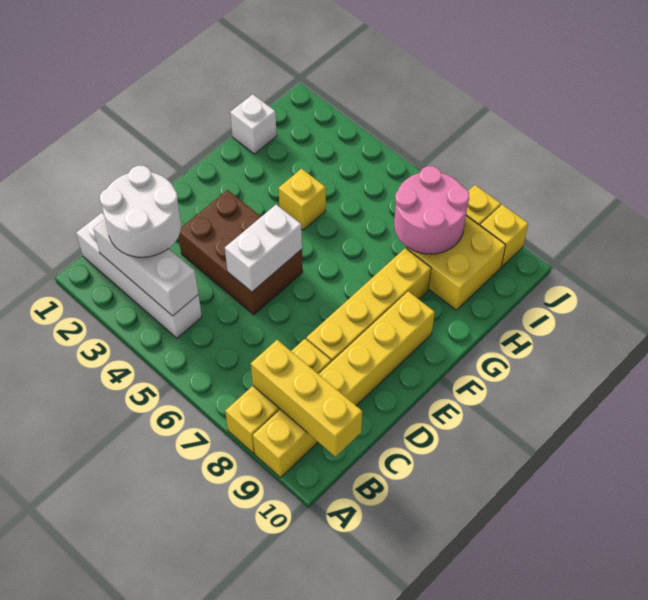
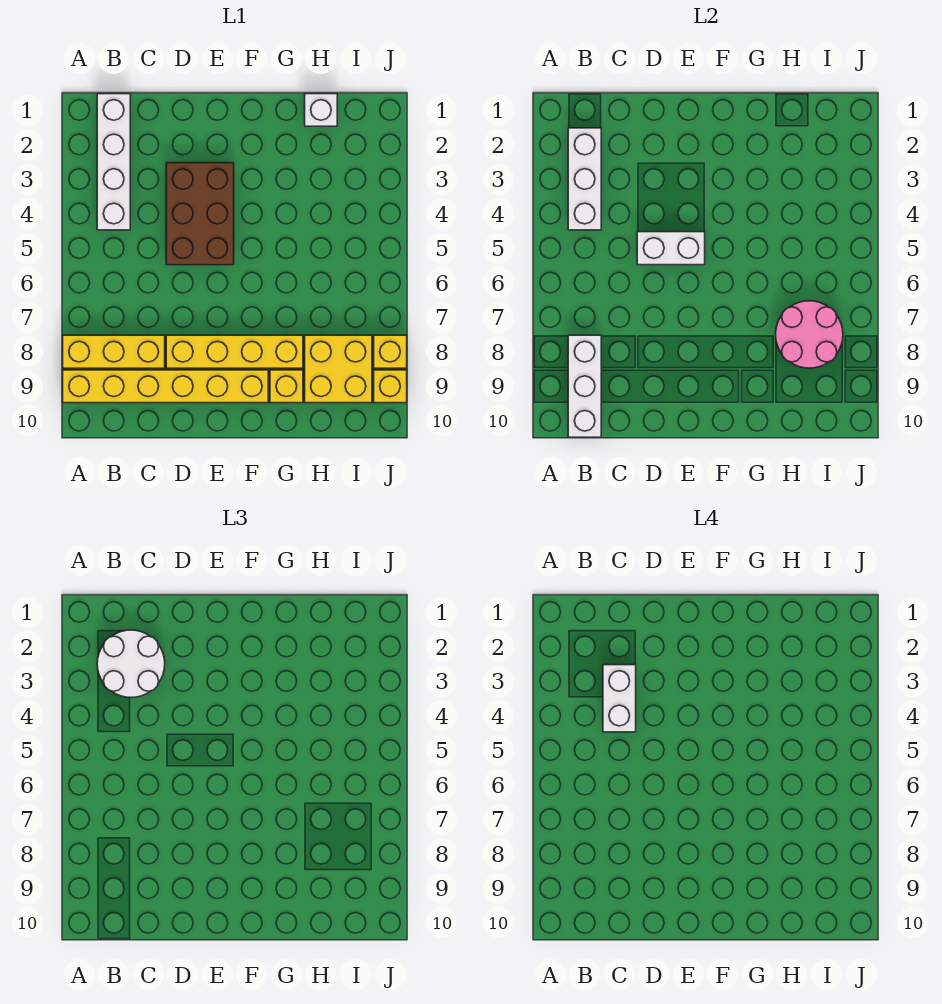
yellow brick B8:B10 level 2 -> white brick B8:B10 level 2
none -> white brick C3:C4 level 4
yellow brick G4 level 1 -> yellow brick G9 level 1

